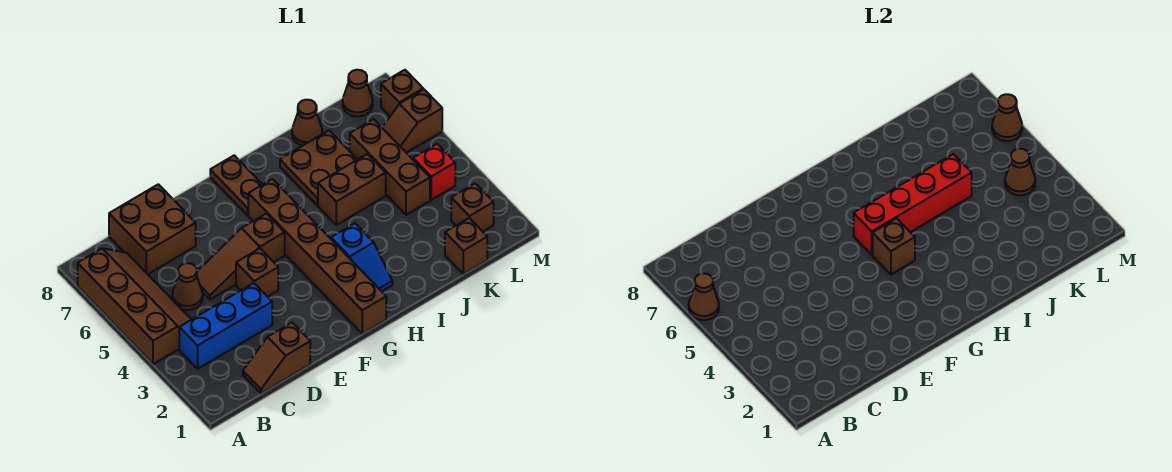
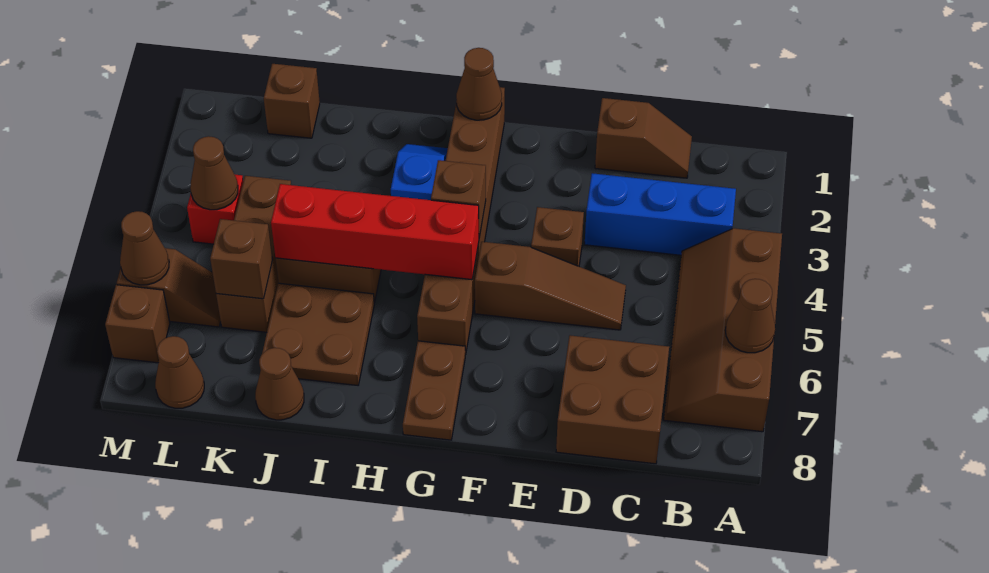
brown cone C5 level 1 -> brown cone G1 level 2
brown brick L2 level 1 -> brown brick K6 level 2

